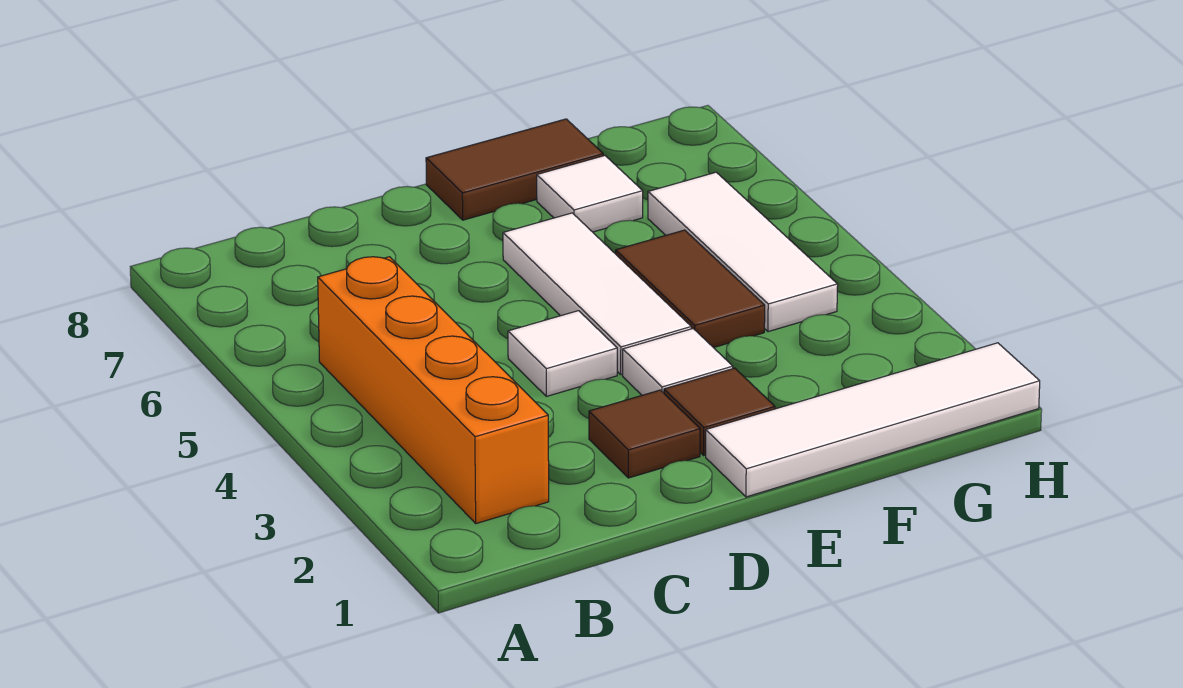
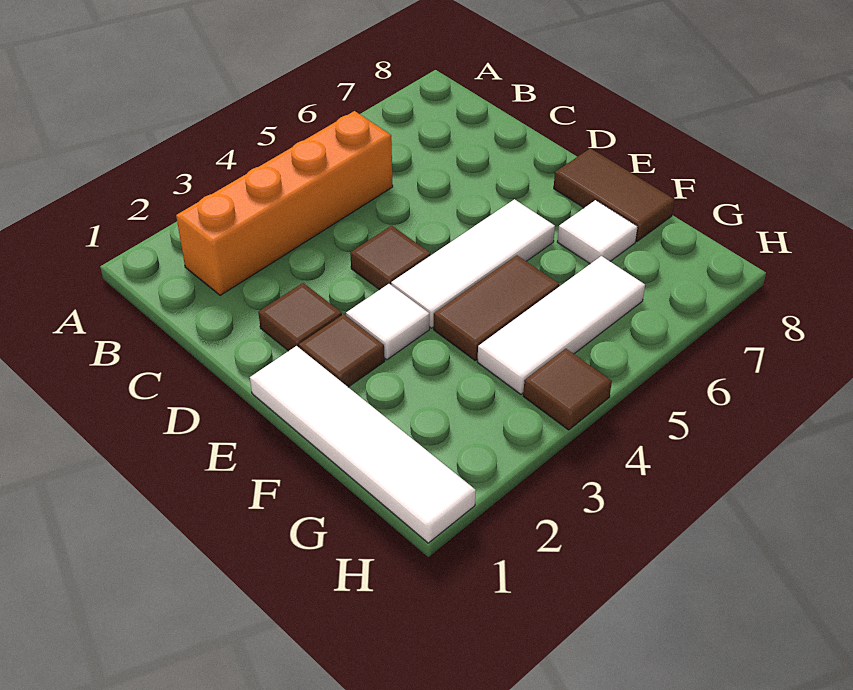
white tile D4 level 1 -> brown tile D4 level 1
none -> brown tile H4 level 1

